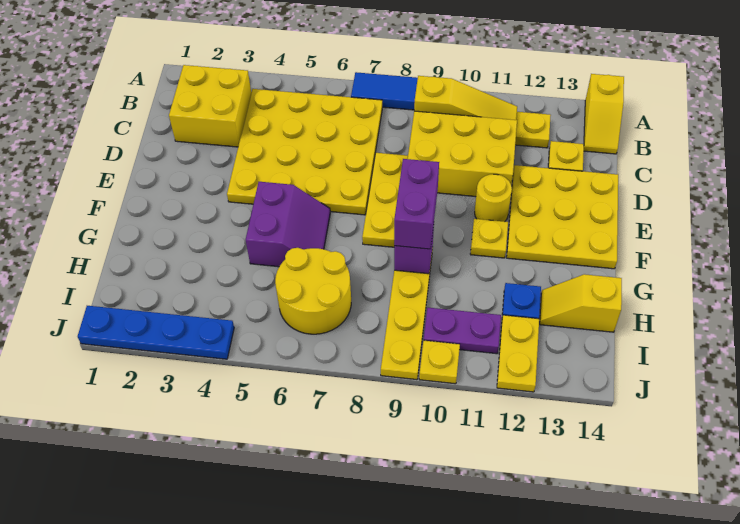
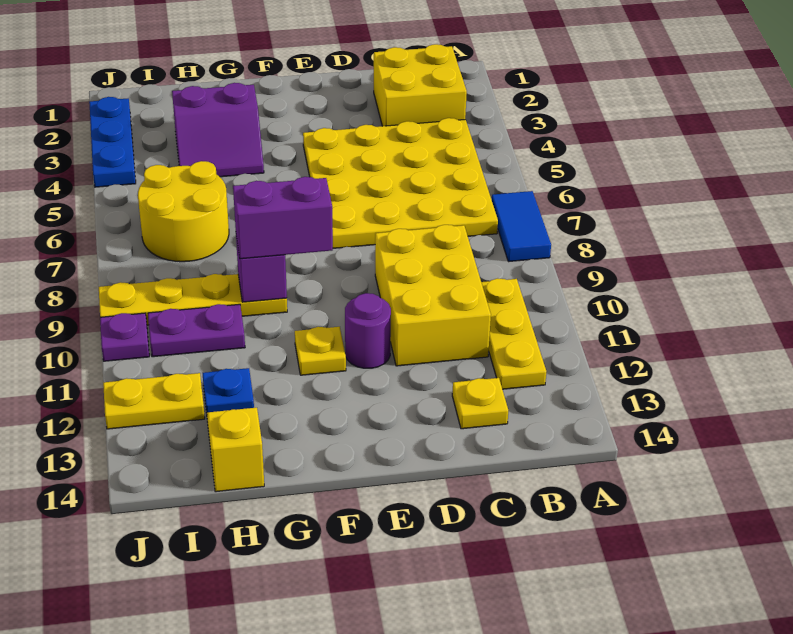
yellow slope A14:B14 level 1 top A -> none
yellow slope B9:B11 level 2 top 9 -> none
yellow plate D8:F8 level 1 -> none
yellow plate D12:F14 level 1 -> none
yellow round brick E11 level 1 -> purple round brick E11 level 1
purple slope F5:G6 level 1 top 5 -> purple slope G3:H4 level 1 top 3
purple plate I10:I11 level 1 -> purple plate H10:I10 level 1
blue plate J1:J4 level 1 -> blue plate J2:J4 level 1
yellow plate J10 level 1 -> purple plate J10 level 1

